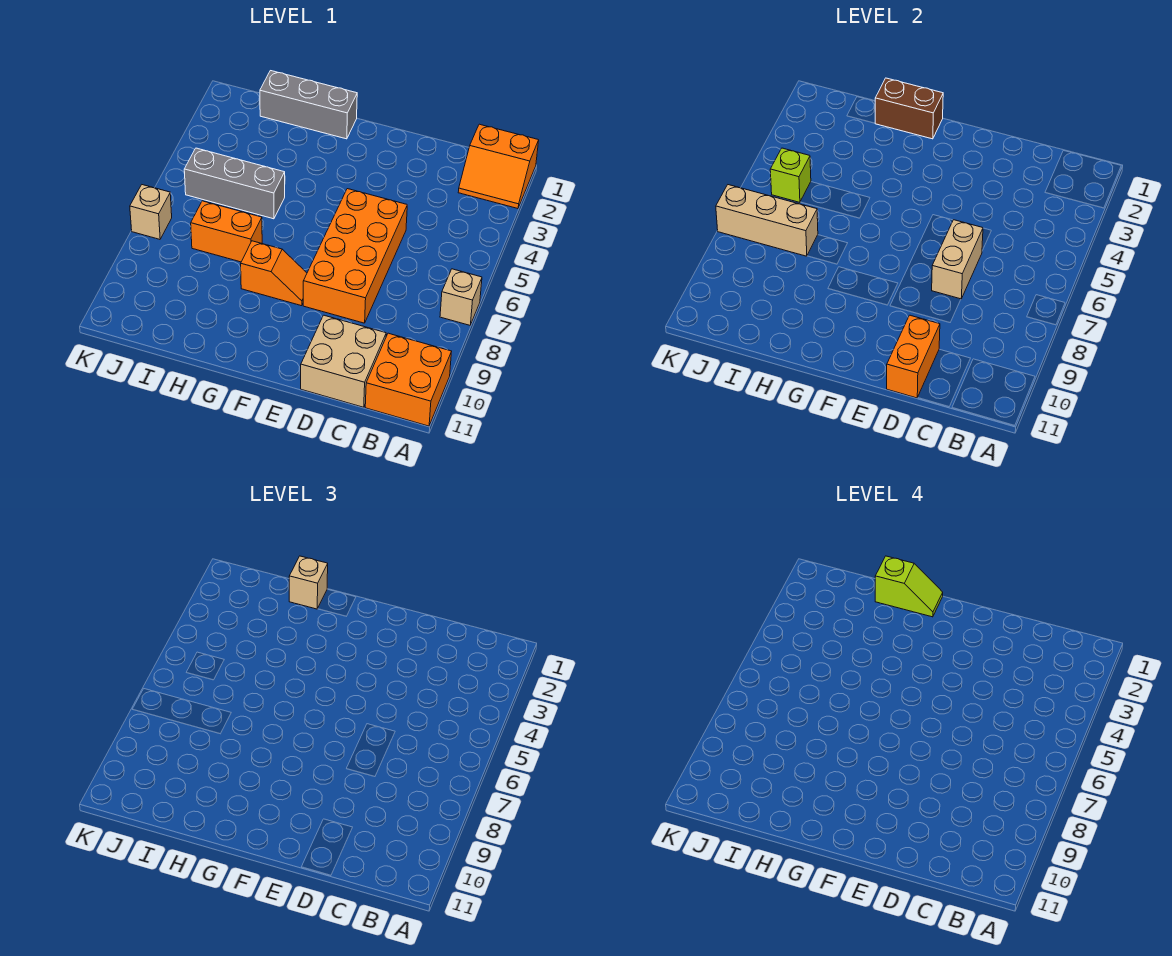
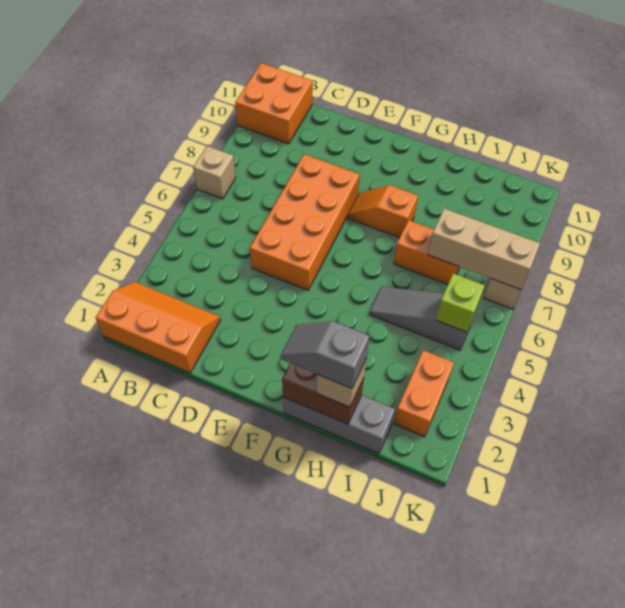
orange slope A1:B2 level 1 top 1 -> orange slope A1:C2 level 1 top 1
tan brick C10:D11 level 1 -> none
tan brick D6:D7 level 2 -> none
orange brick D10:D11 level 2 -> orange brick J2:J3 level 1
lime slope G1:H1 level 4 top H -> grey slope G1:H1 level 4 top H
grey brick H5:J5 level 1 -> grey slope H5:J5 level 1 top J

